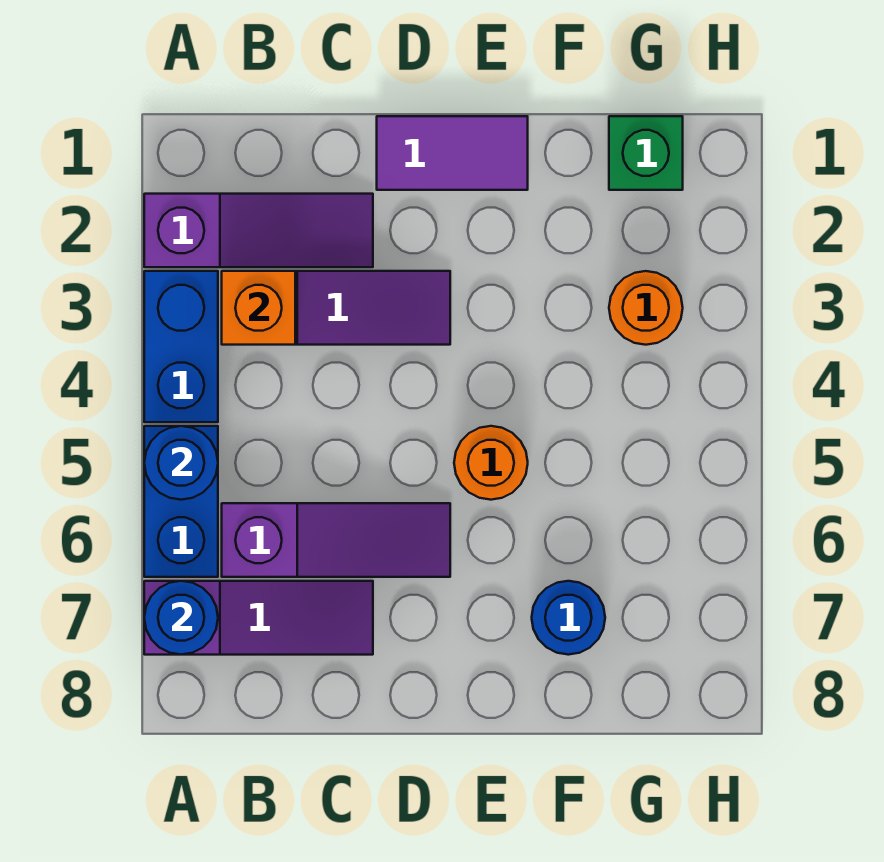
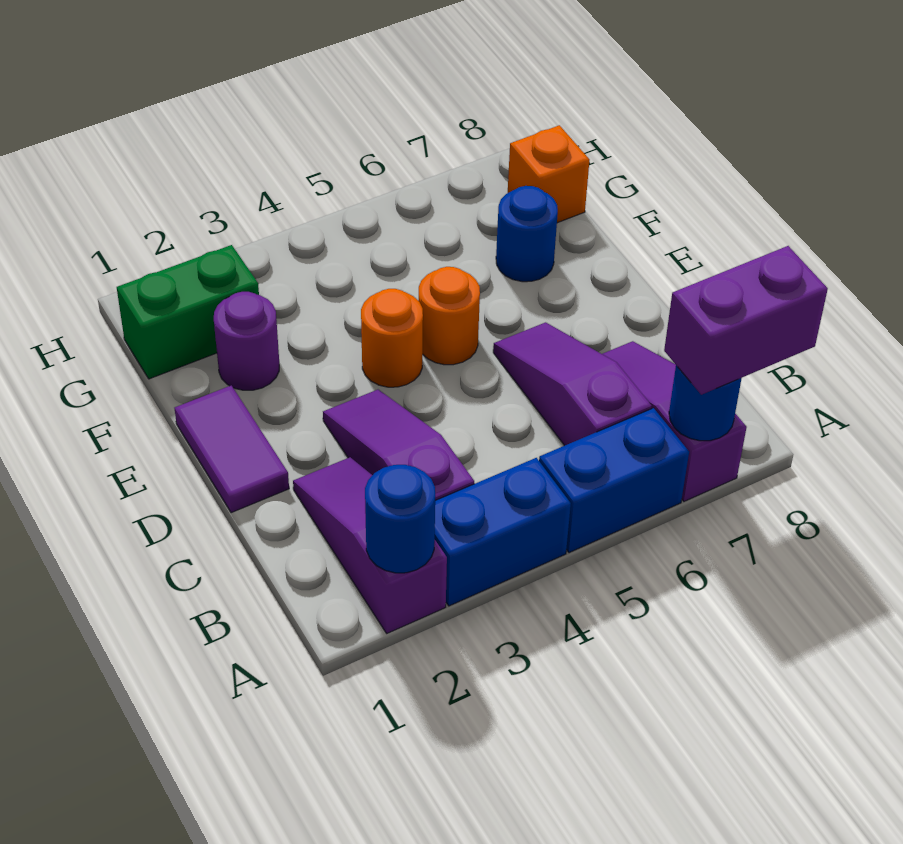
blue round brick A5 level 2 -> blue round brick A2 level 2
none -> purple brick A7:A8 level 3
orange brick B3 level 2 -> orange brick G8 level 1
none -> purple round brick F2 level 1
green brick G1 level 1 -> green brick G1:G2 level 1
orange round brick G3 level 1 -> orange round brick E4 level 1

